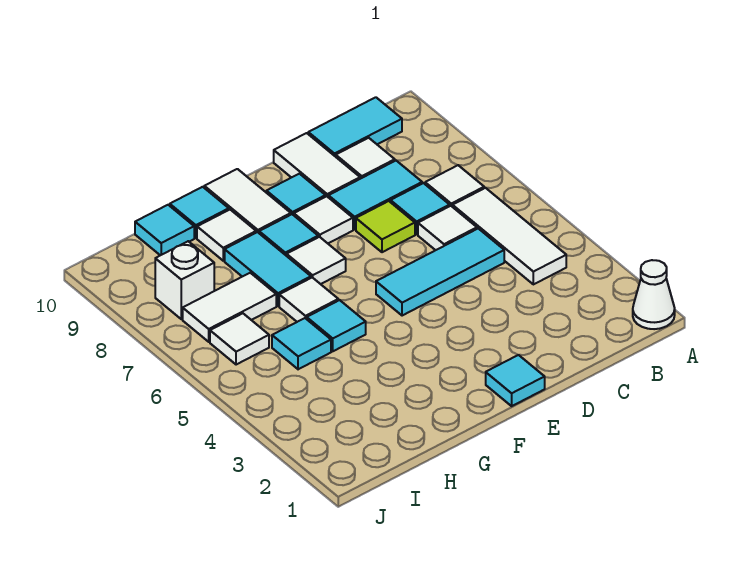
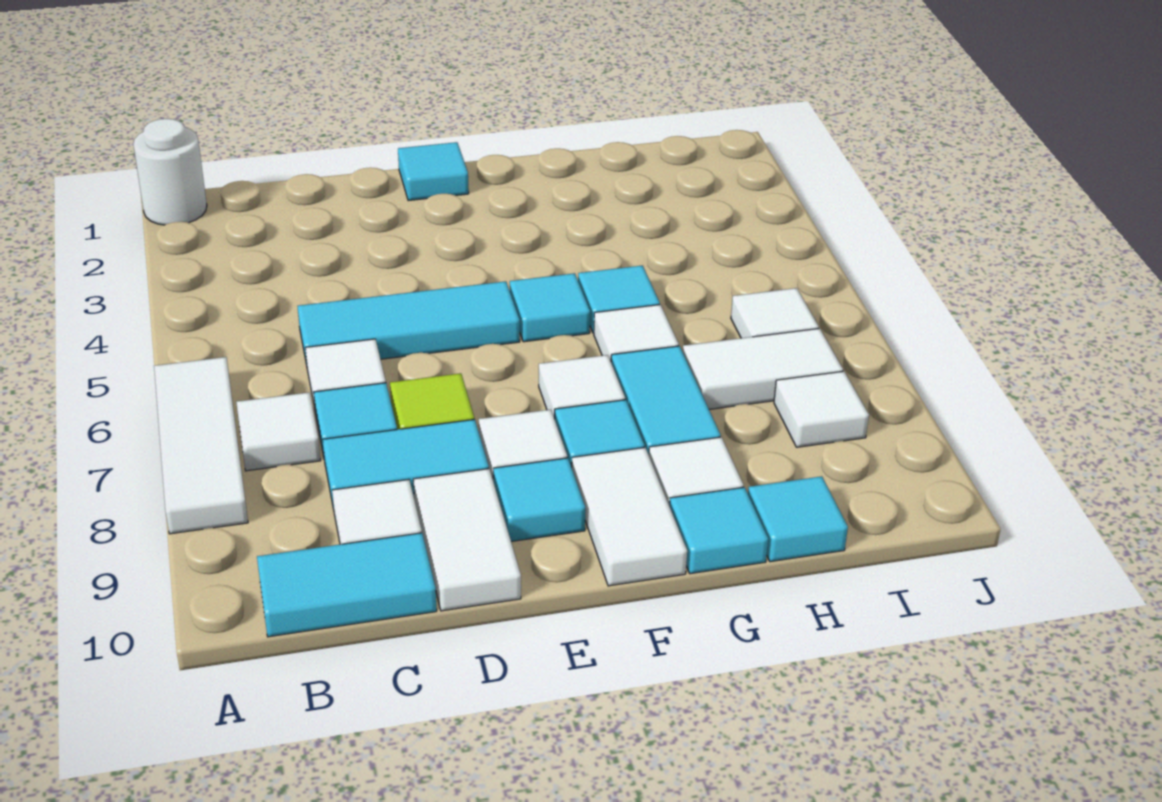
white cone A1 level 1 -> white round brick A1 level 1
white tile B4:B6 level 1 -> white tile A6:A8 level 1
cyan tile H5 level 1 -> cyan tile F5 level 1
white brick I8 level 1 -> white tile I8 level 1

